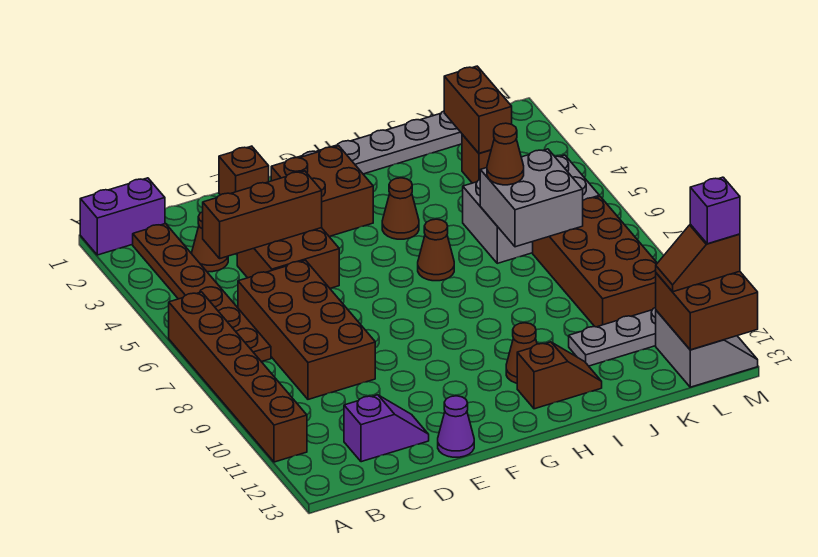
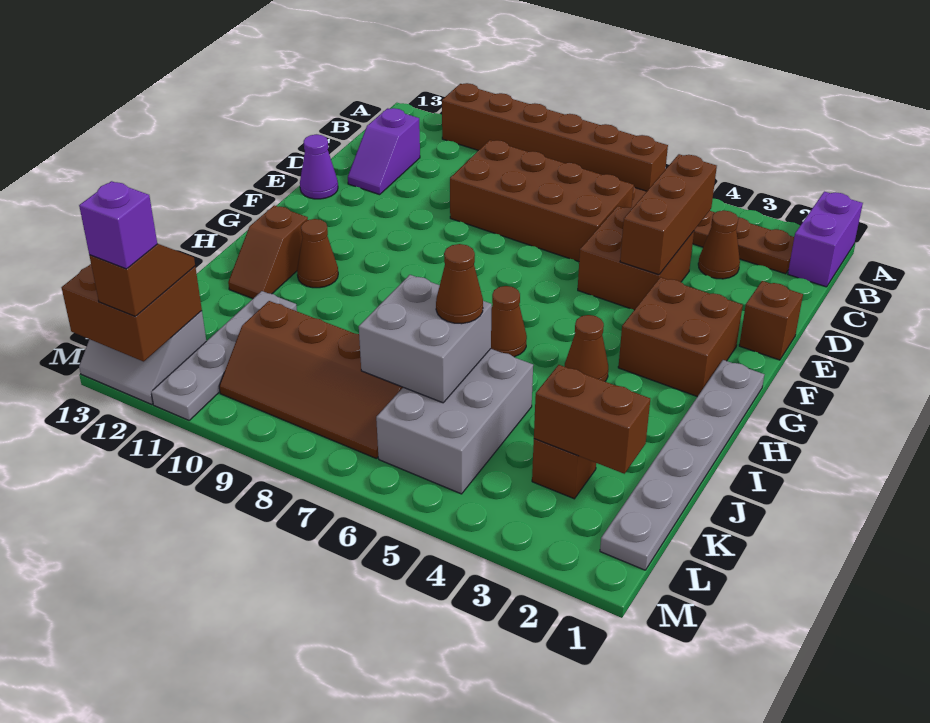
brown brick K7:L10 level 1 -> brown slope K7:L10 level 1 top K

